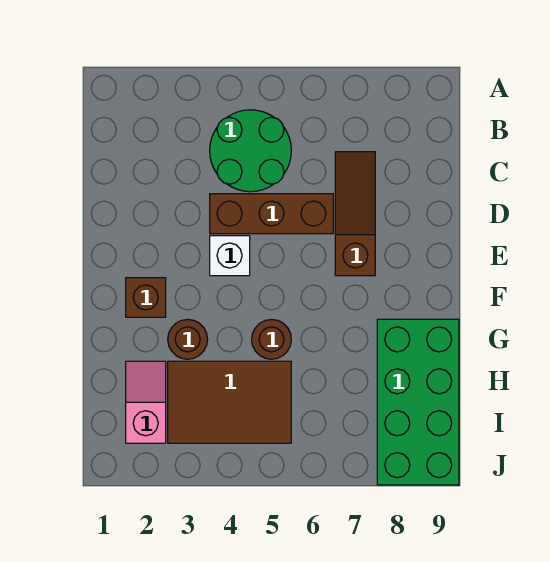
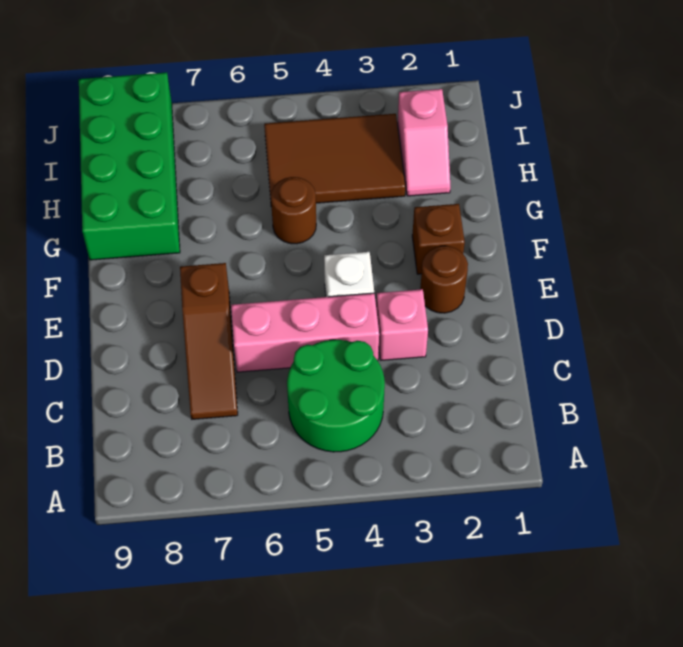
none -> pink brick D3 level 1
brown brick D4:D6 level 1 -> pink brick D4:D6 level 1
brown round brick G3 level 1 -> brown round brick E2 level 1

